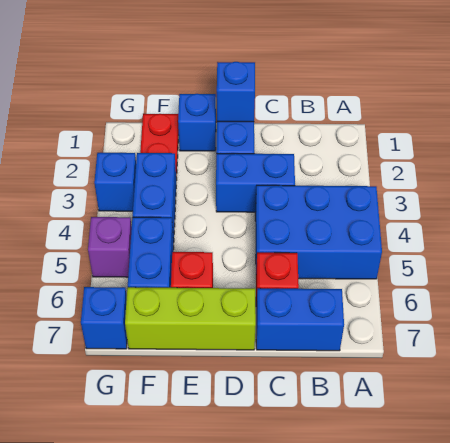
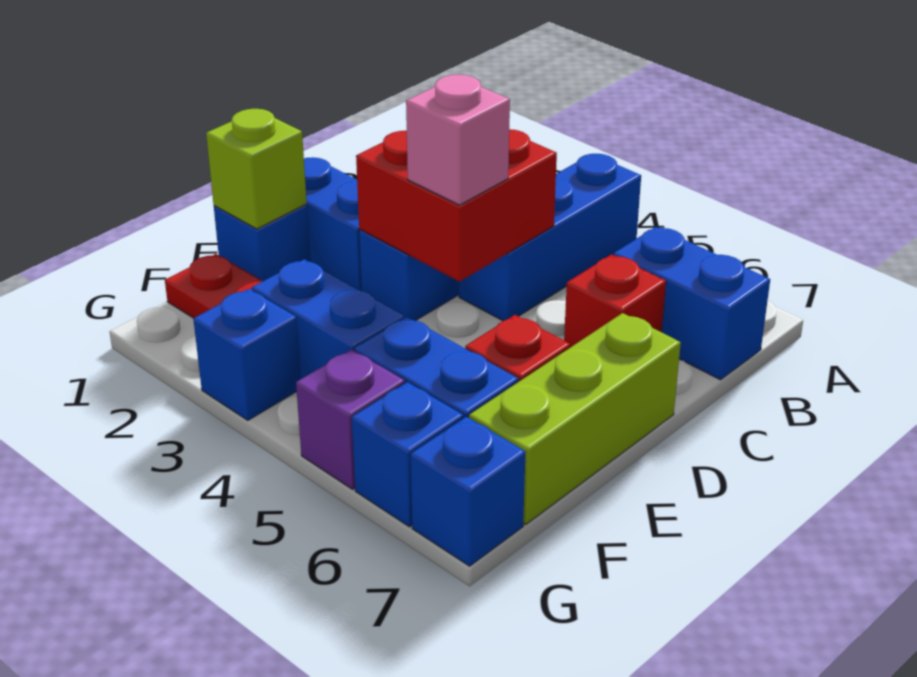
blue brick A4:C5 level 1 -> blue brick A4:C4 level 1
blue brick B7:C7 level 1 -> blue brick B6:B7 level 1
none -> red brick C3:D4 level 2
blue brick D1 level 2 -> blue brick G6 level 1
none -> pink brick D4 level 3
none -> lime brick E1 level 2

